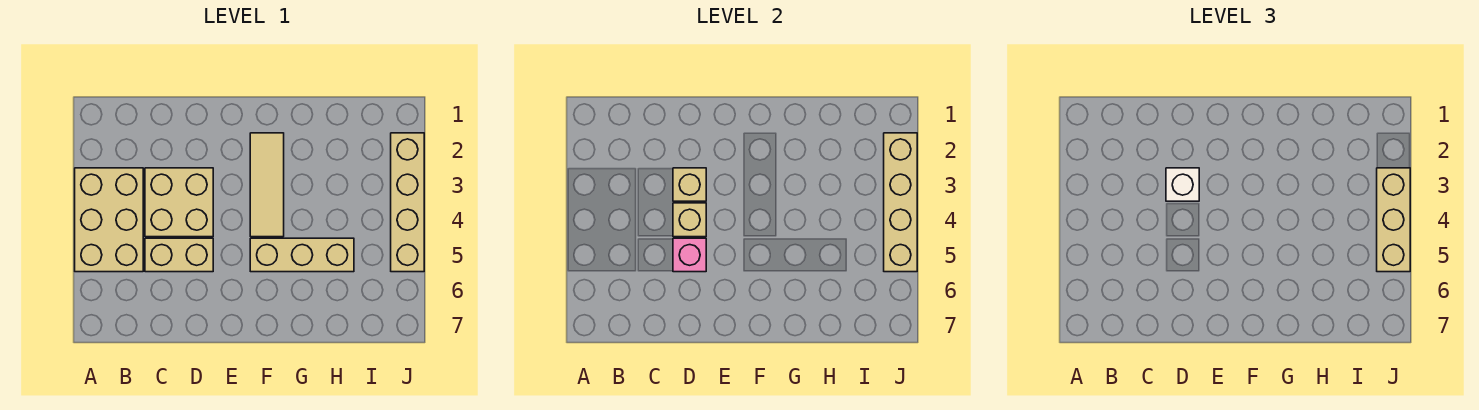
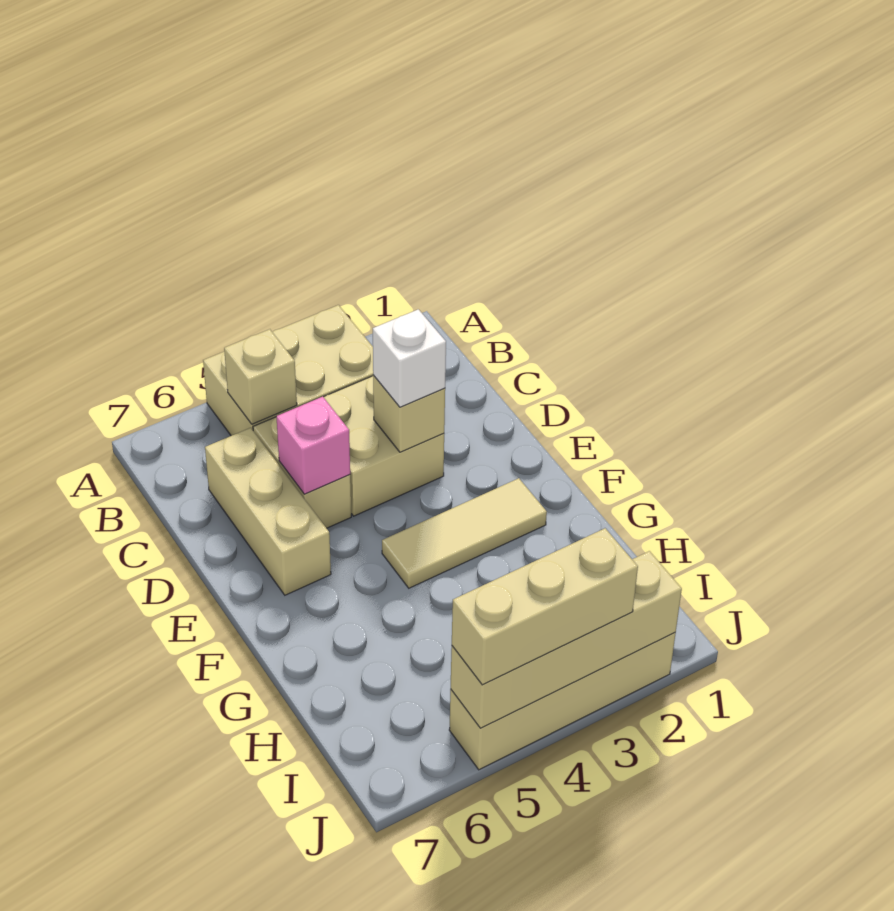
tan brick D4 level 2 -> tan brick B5 level 2
tan brick F5:H5 level 1 -> tan brick C6:E6 level 1

